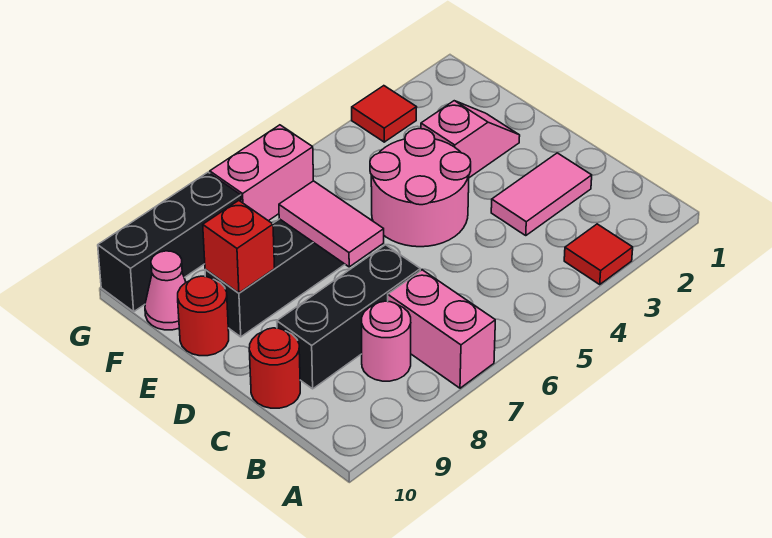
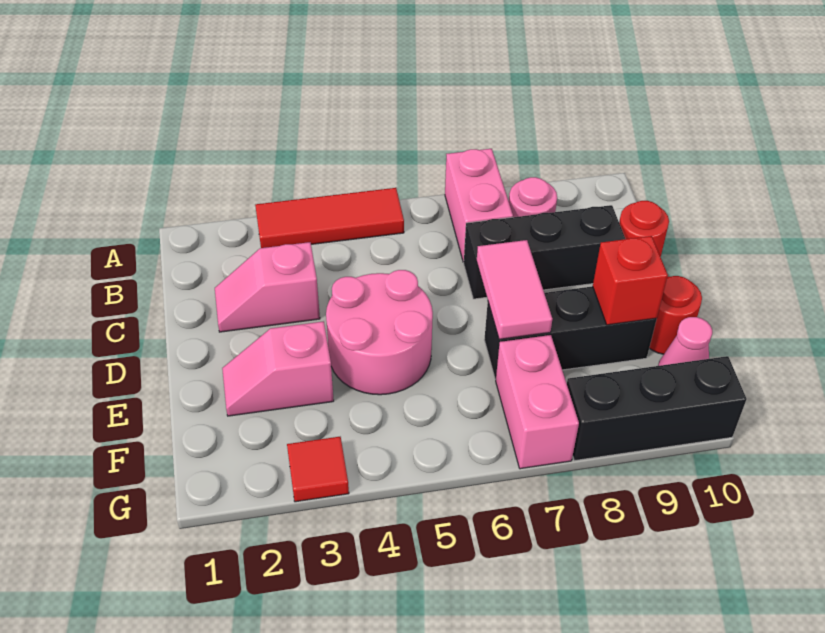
red tile A3 level 1 -> red tile A3:A5 level 1
pink tile C2:C3 level 1 -> pink slope C2:C3 level 1 top 3
pink brick G6:G7 level 1 -> pink brick F7:G7 level 1

